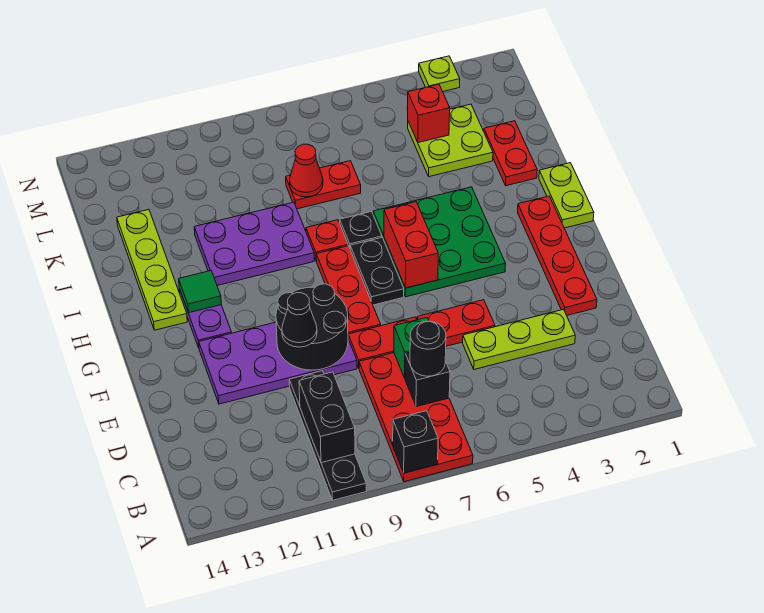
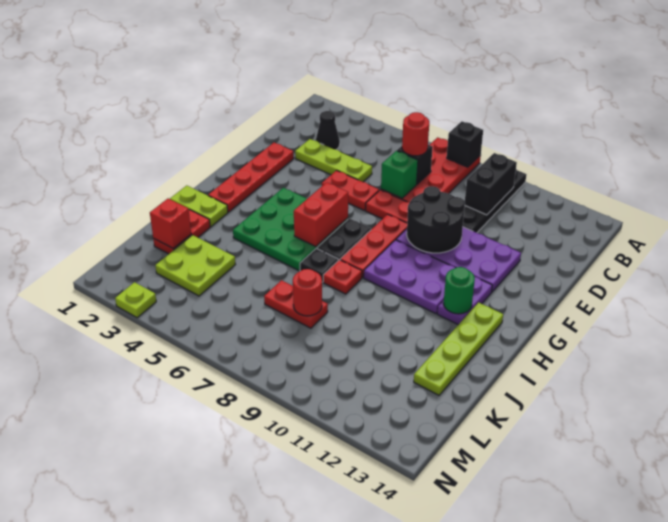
black round brick C7 level 3 -> red round brick C7 level 3
black cone E10 level 3 -> black cone C3 level 1
lime plate H1:I1 level 1 -> lime plate I1:I2 level 1
green tile H12 level 2 -> green round brick H12 level 2
purple plate I9:J11 level 1 -> purple plate G9:H11 level 1
red cone K8 level 2 -> red round brick K8 level 2
red brick L4 level 2 -> red brick K2 level 2

